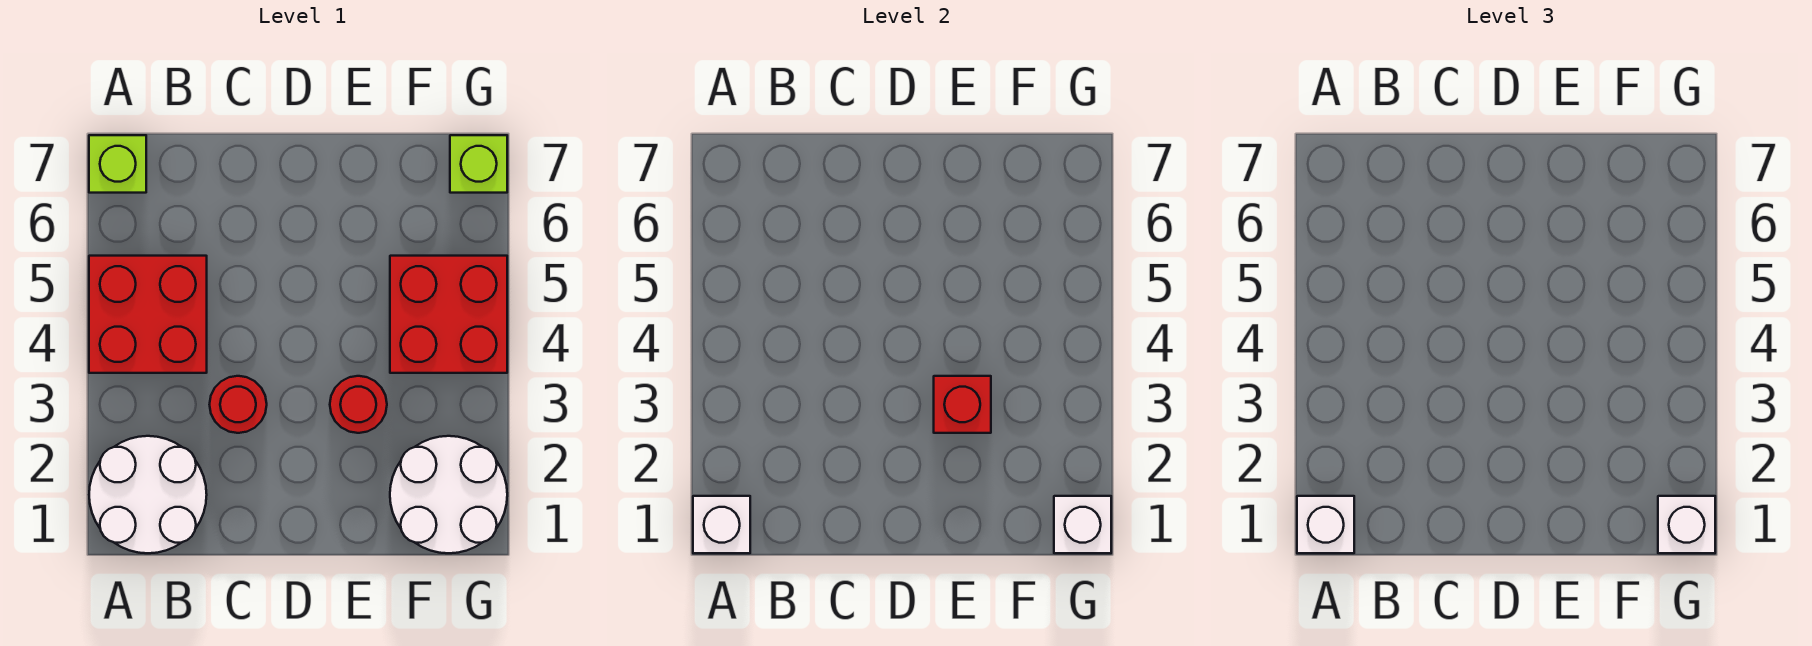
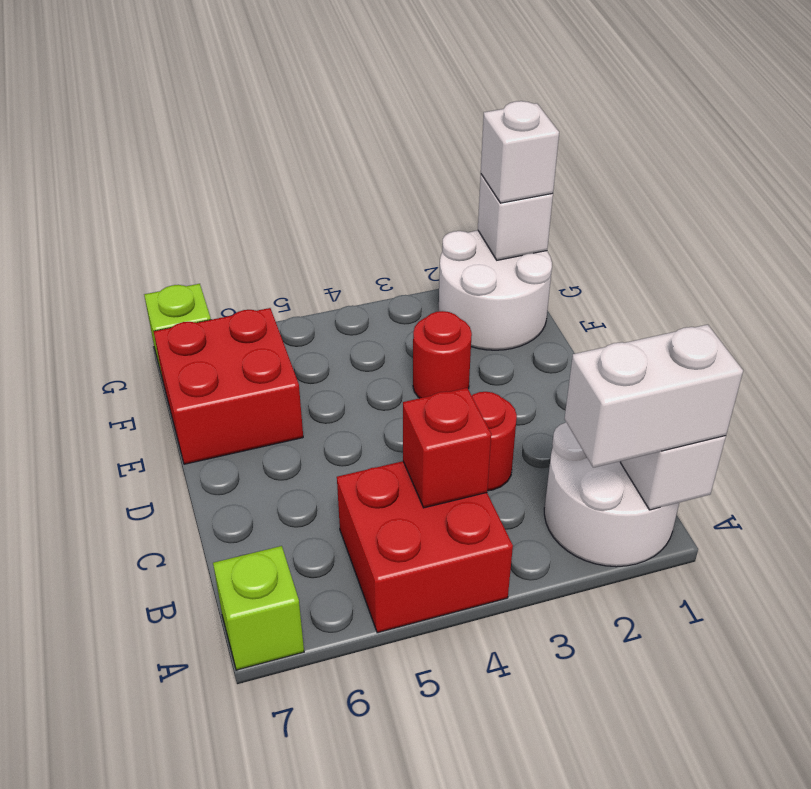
white brick A1 level 3 -> white brick A1:A2 level 3
red brick E3 level 2 -> red brick B4 level 2
red brick F4:G5 level 1 -> red brick E6:F7 level 1

